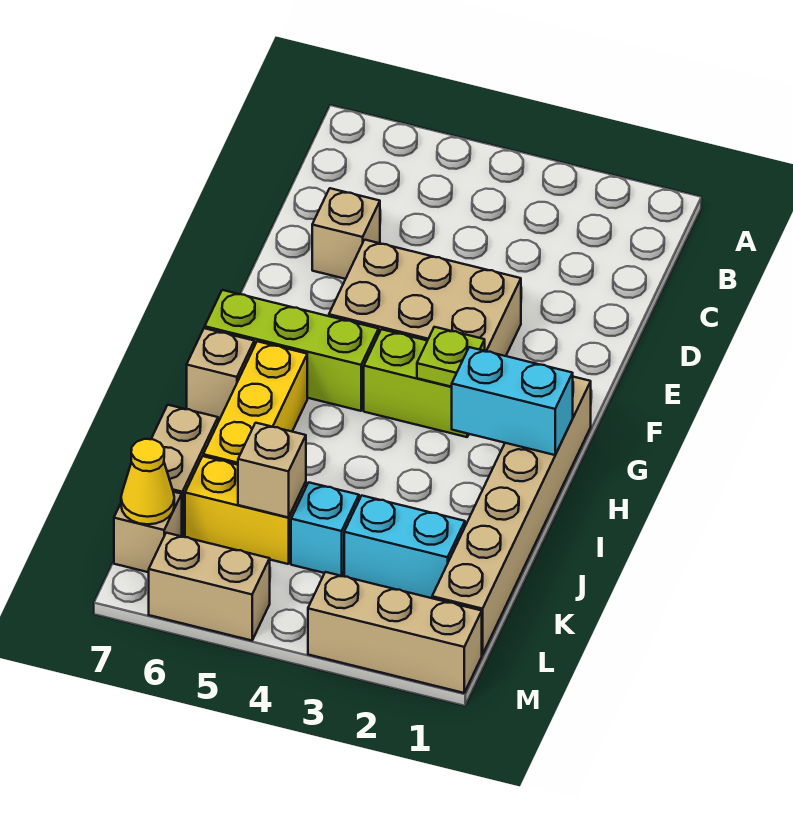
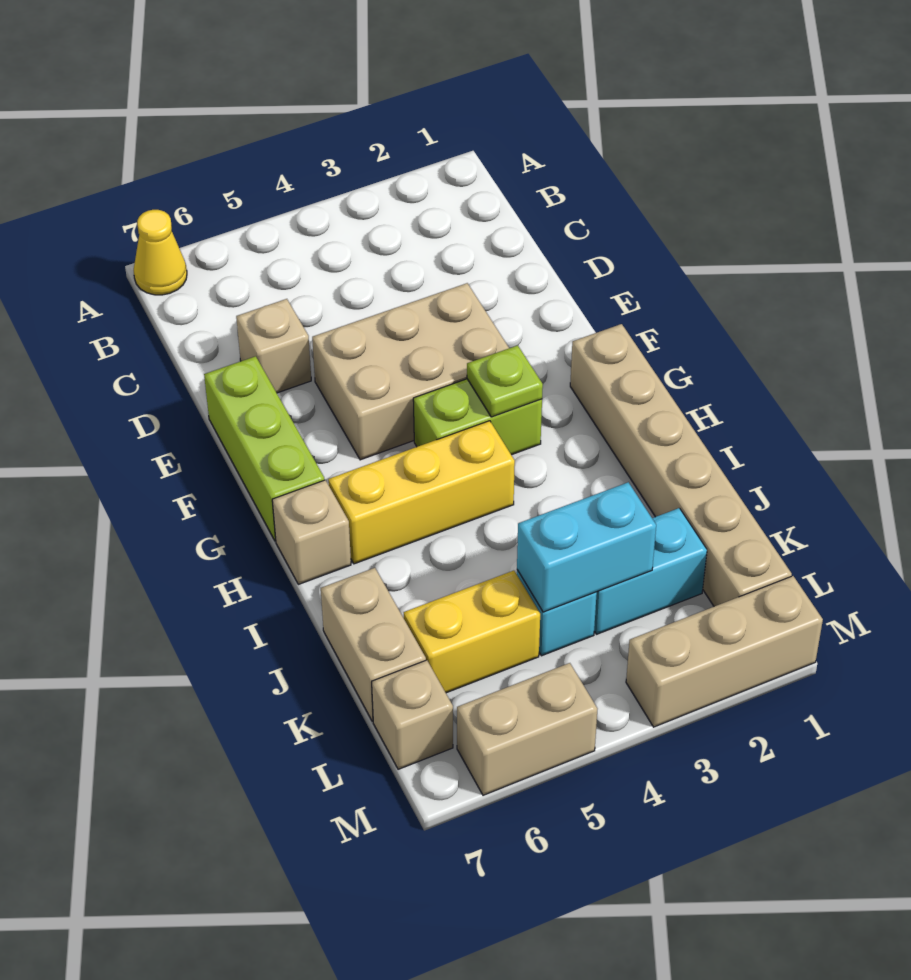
lime brick G5:G7 level 1 -> lime brick E7:G7 level 1
cyan brick H1:H2 level 2 -> cyan brick K3:K4 level 2
yellow brick H6:J6 level 1 -> yellow brick H4:H6 level 1
tan brick K5 level 2 -> none
yellow cone L7 level 2 -> yellow cone A7 level 1

